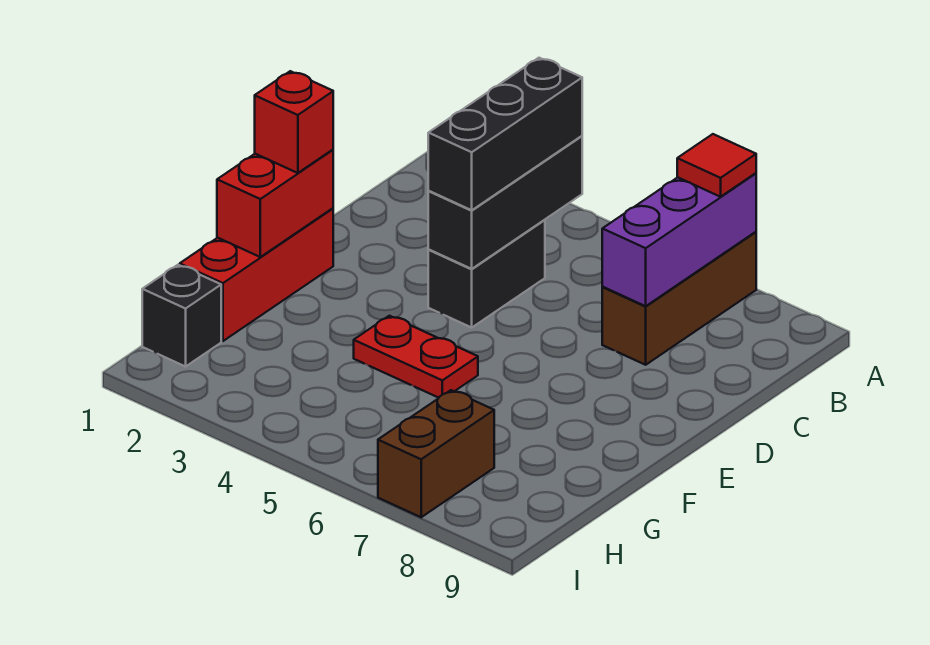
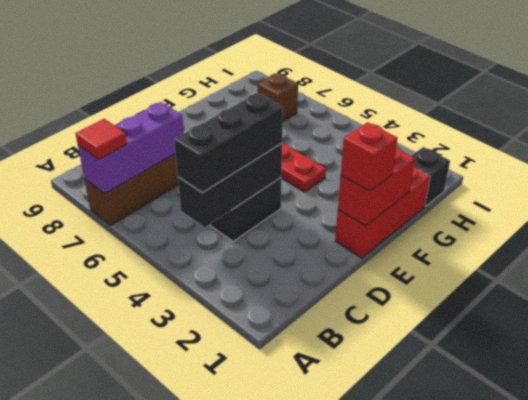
brown brick H7:I7 level 1 -> brown brick H7 level 1

